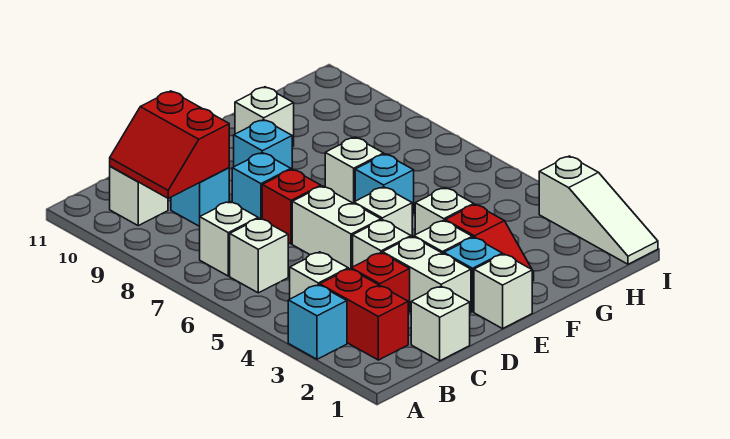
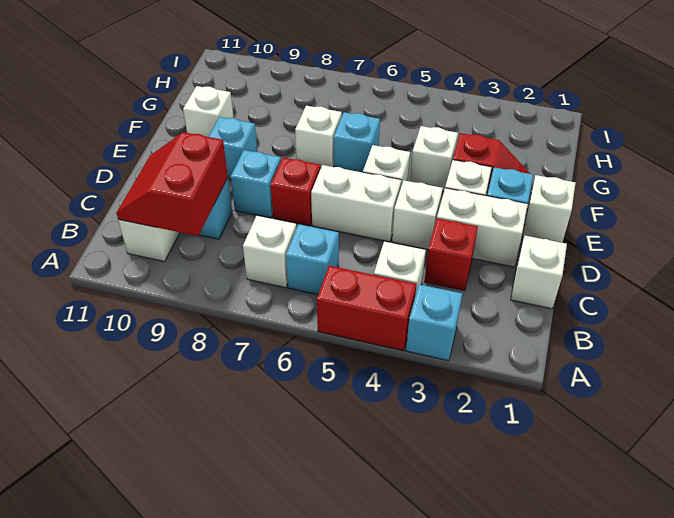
red brick B2:B3 level 1 -> red brick A4:A5 level 1
white brick B6 level 1 -> cyan brick B6 level 1
red slope B9:C10 level 2 top C -> red slope B9:C10 level 2 top 9
white slope I1:I3 level 1 top 3 -> none

